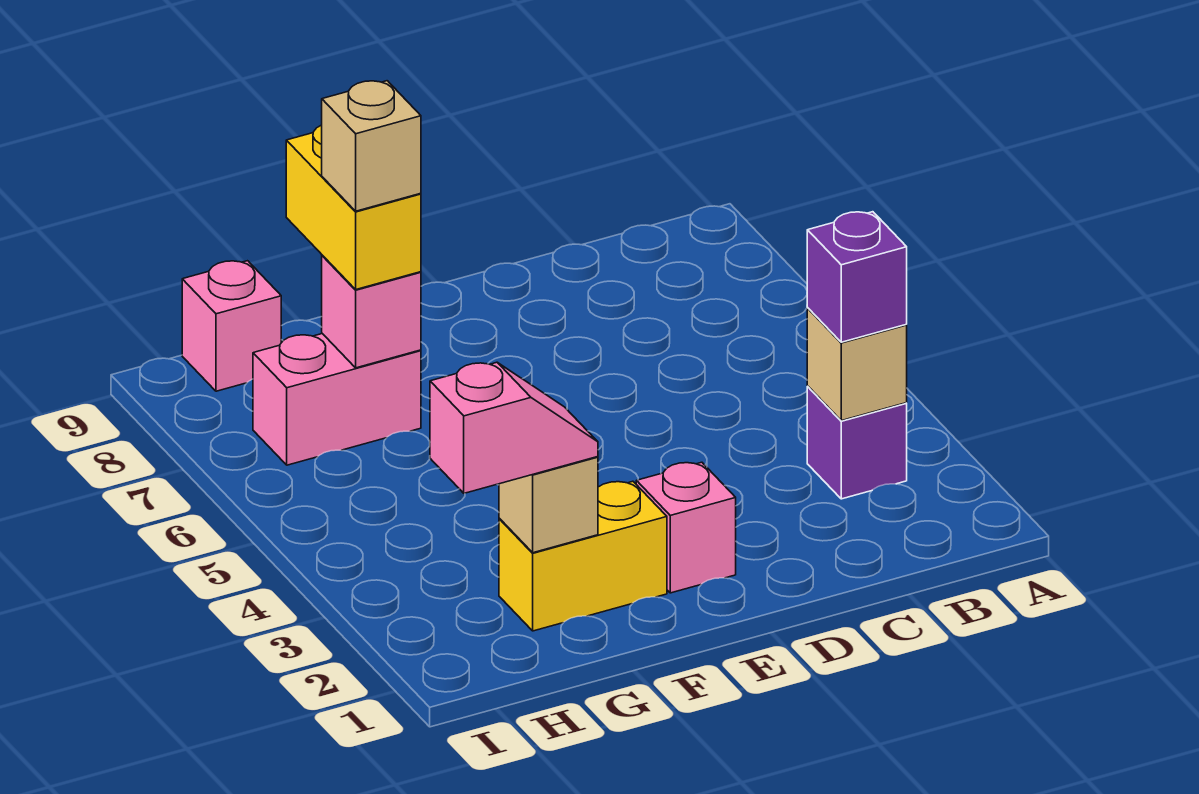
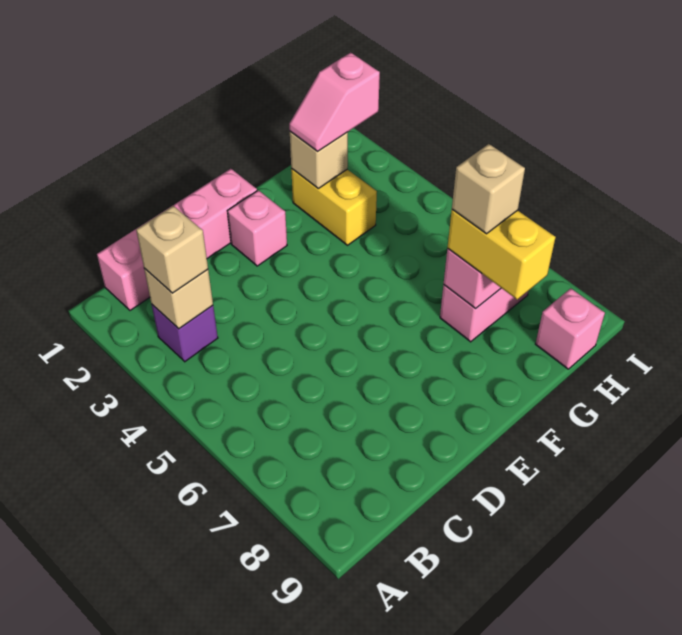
none -> pink brick B1:E1 level 1
purple brick B3 level 3 -> tan brick B3 level 3
yellow brick F2:G2 level 1 -> yellow brick G2:G3 level 1

